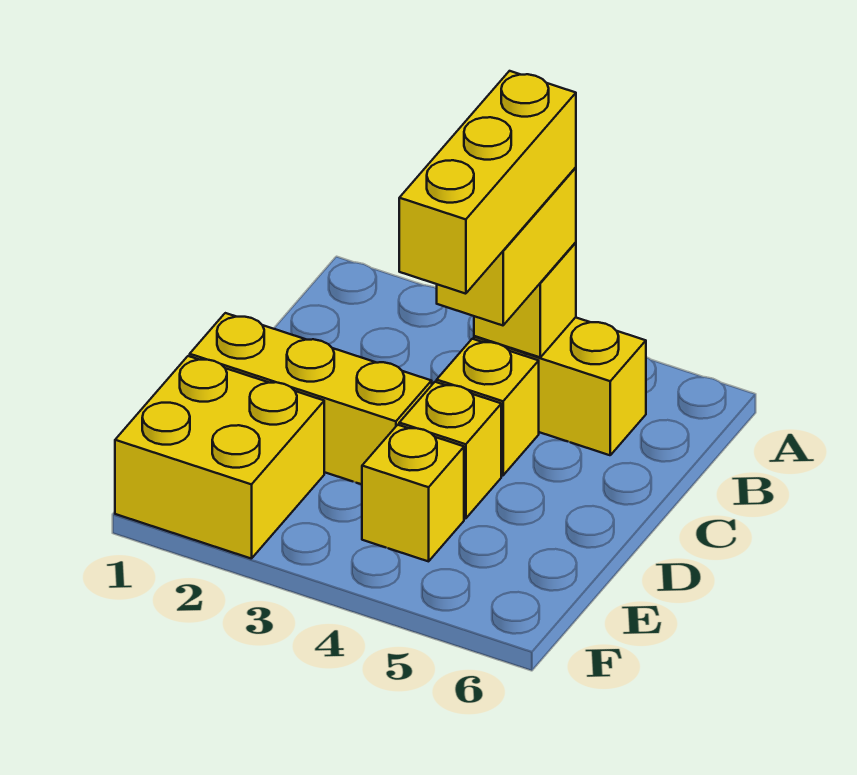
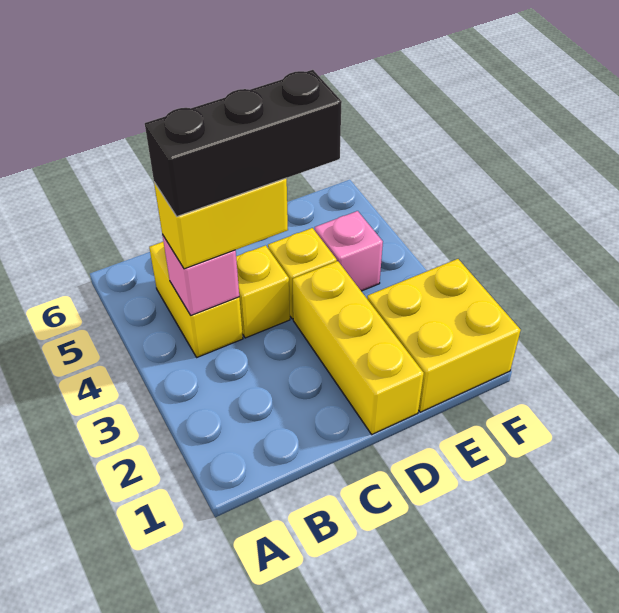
yellow brick B4 level 2 -> pink brick B4 level 2
yellow brick B4:D4 level 4 -> black brick B4:D4 level 4
yellow brick E4 level 1 -> pink brick E4 level 1

